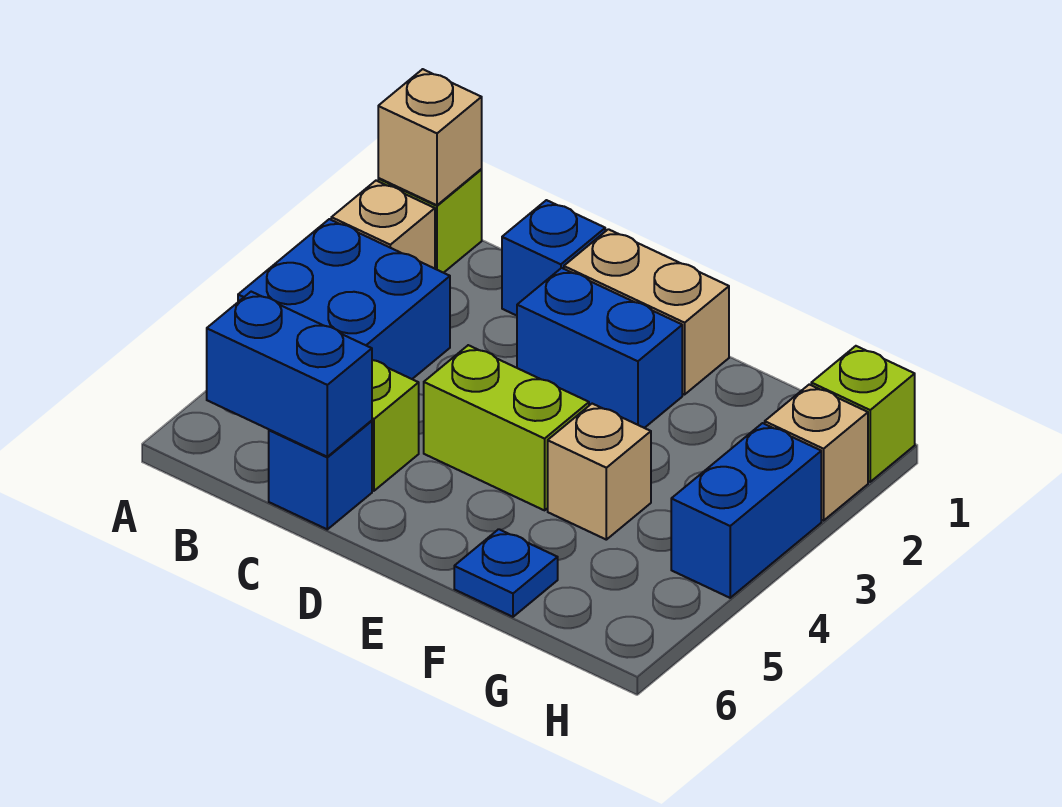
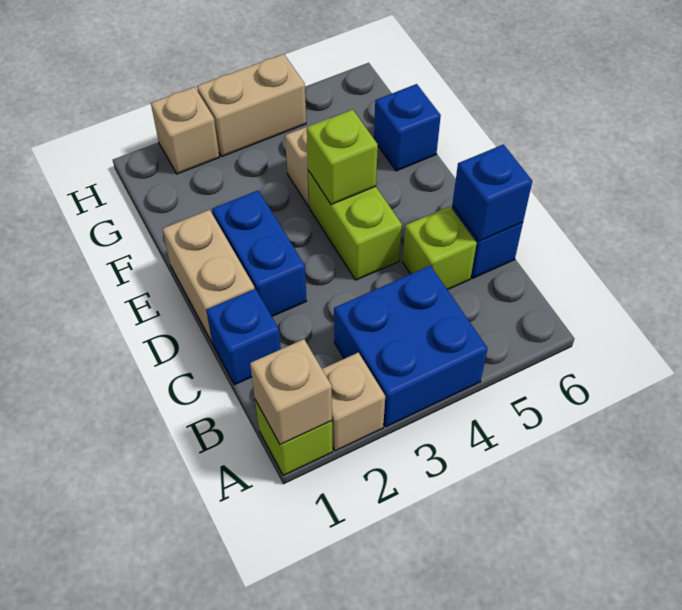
blue brick B6:C6 level 2 -> blue brick C6 level 2
blue plate F6 level 1 -> blue brick F6 level 1
lime brick H1 level 1 -> lime brick E4 level 2
blue brick H3:H4 level 1 -> tan brick H3:H4 level 1

